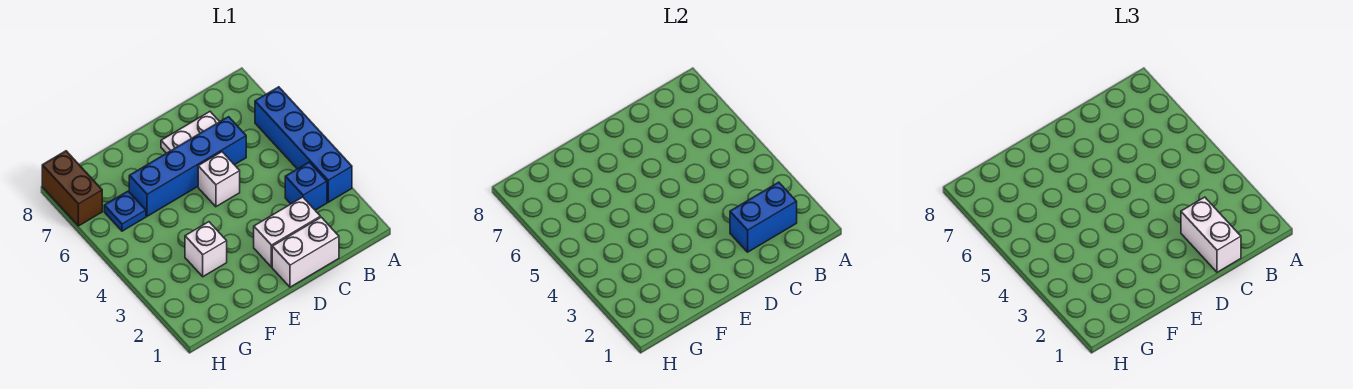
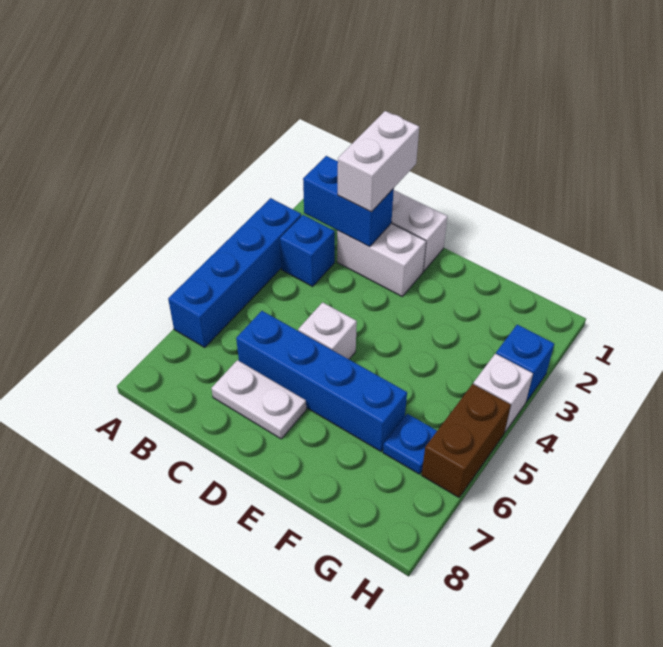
white brick F3 level 1 -> white brick H4 level 1
none -> blue brick H3 level 1
brown brick H7:H8 level 1 -> brown brick H5:H6 level 1

